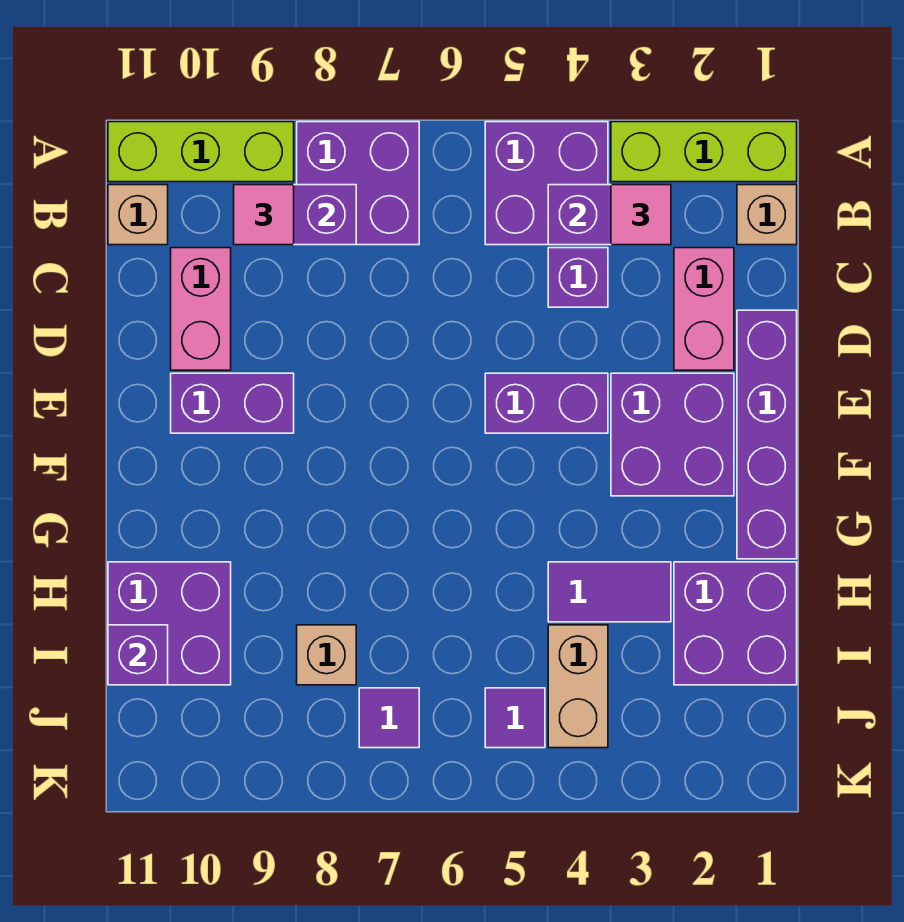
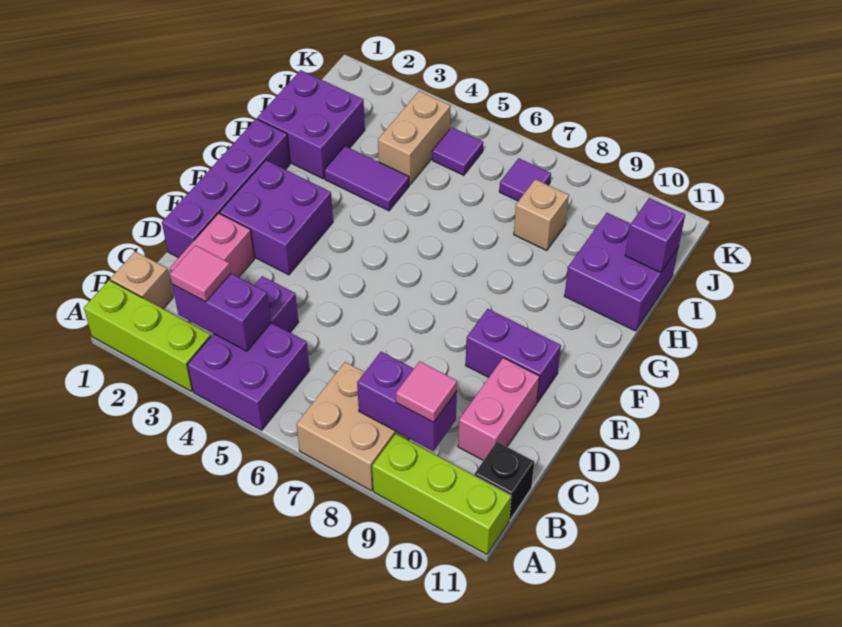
purple brick A7:B8 level 1 -> tan brick A7:B8 level 1
tan brick B11 level 1 -> black brick B11 level 1
purple brick E4:E5 level 1 -> none

